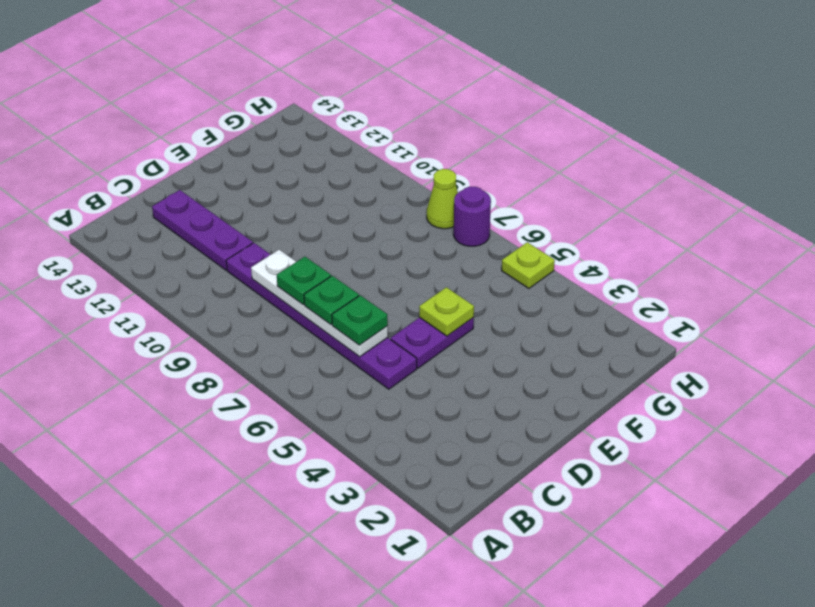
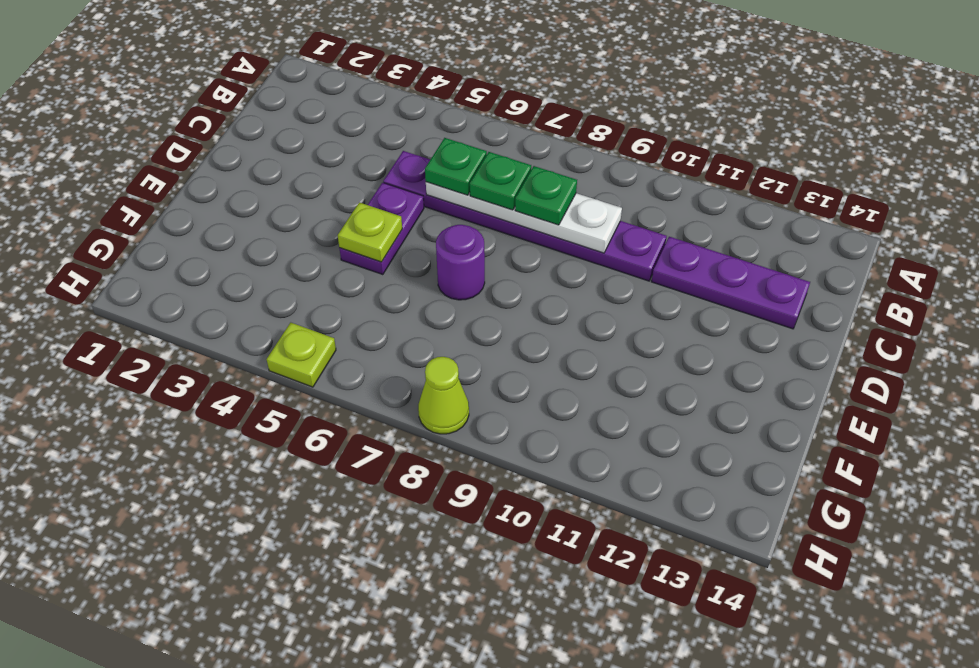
purple round brick H7 level 1 -> purple round brick E7 level 1

